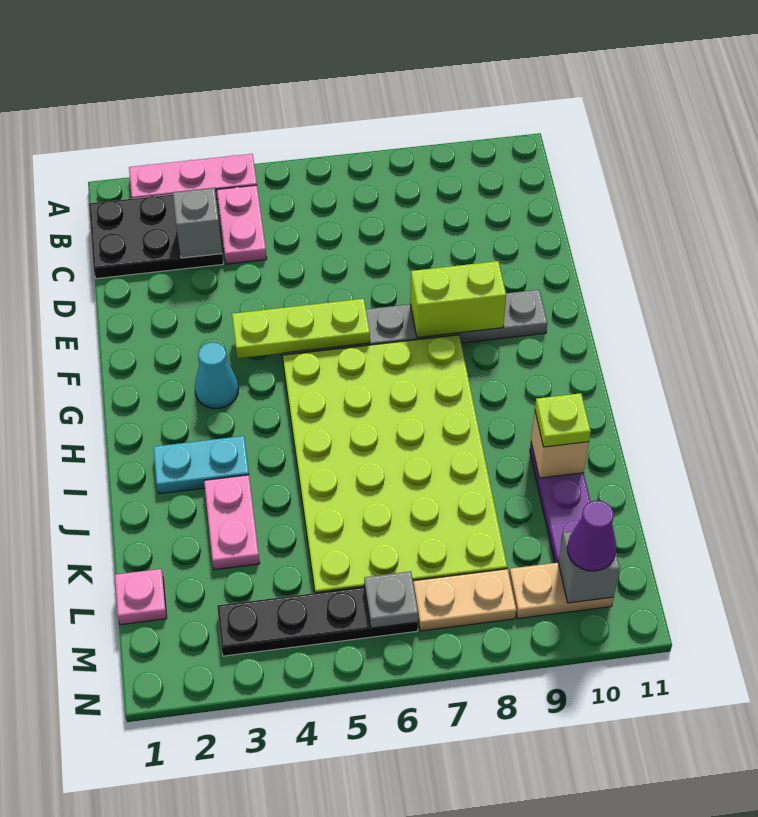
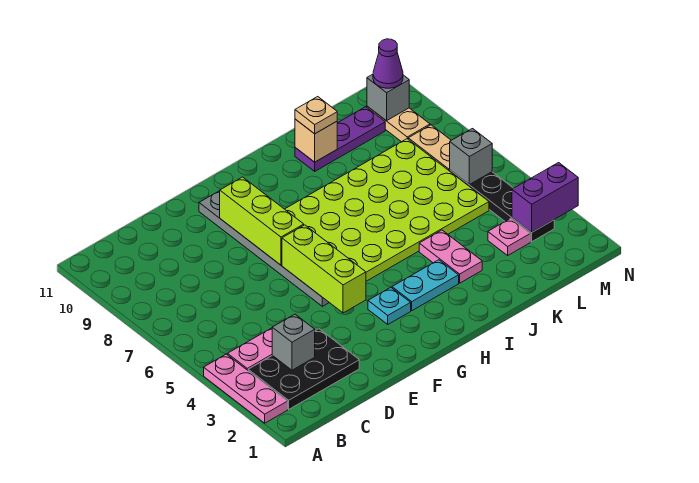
black plate B1:C3 level 1 -> black plate B2:D3 level 1
lime plate F4:F6 level 2 -> lime brick F4:F6 level 2
lime brick F8:F9 level 2 -> lime brick F7:F9 level 2
cyan cone G3 level 1 -> cyan plate G3 level 1
cyan plate I2:I3 level 1 -> cyan plate H3:I3 level 1
pink plate J3:K3 level 1 -> pink plate J3:J4 level 1
lime plate J10 level 3 -> tan plate J10 level 3
pink plate L1 level 1 -> pink plate L3 level 1
none -> purple brick M3:N3 level 2
grey plate M6 level 2 -> grey brick M6 level 2

